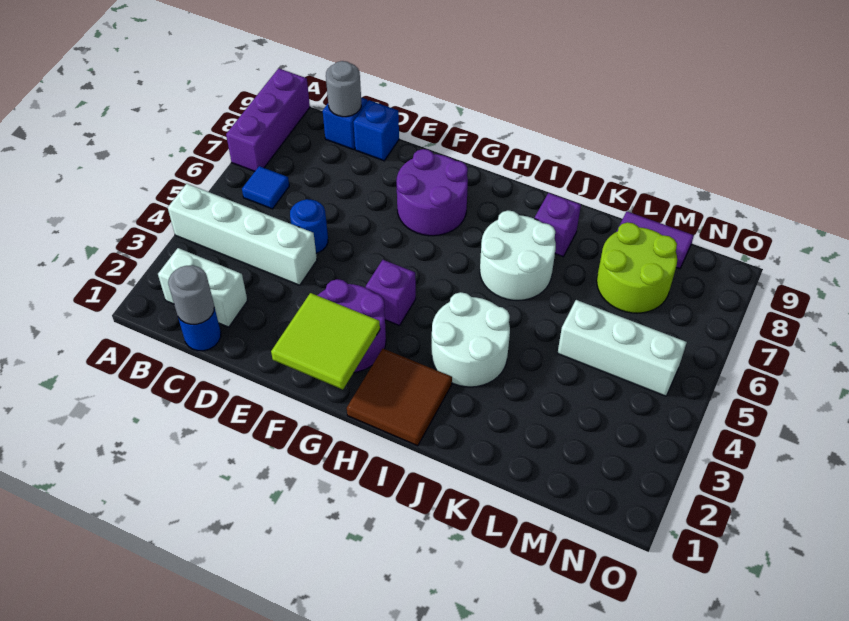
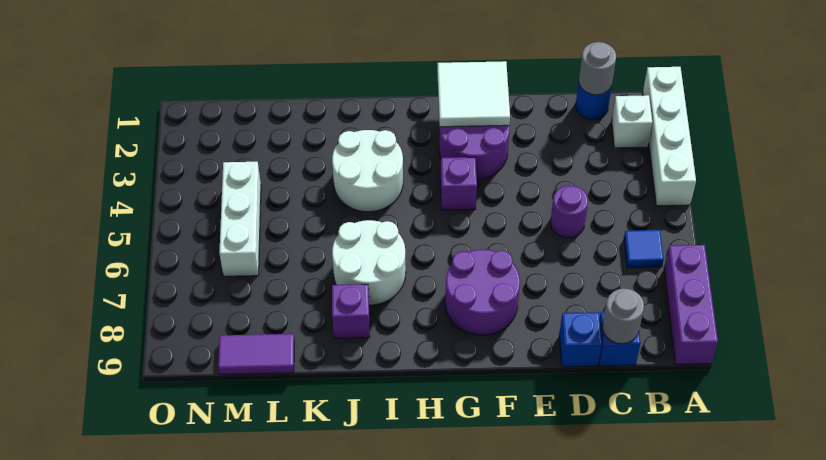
white brick A4:D4 level 1 -> white brick A1:A4 level 1
white brick B2:C2 level 1 -> white brick B2 level 1
blue round brick D5 level 1 -> purple round brick D5 level 1
lime tile F1:G2 level 2 -> white tile F1:G2 level 2
brown tile H1:I2 level 1 -> none
white brick L5:N5 level 1 -> white brick M4:M6 level 1
lime round brick L7:M8 level 1 -> none

